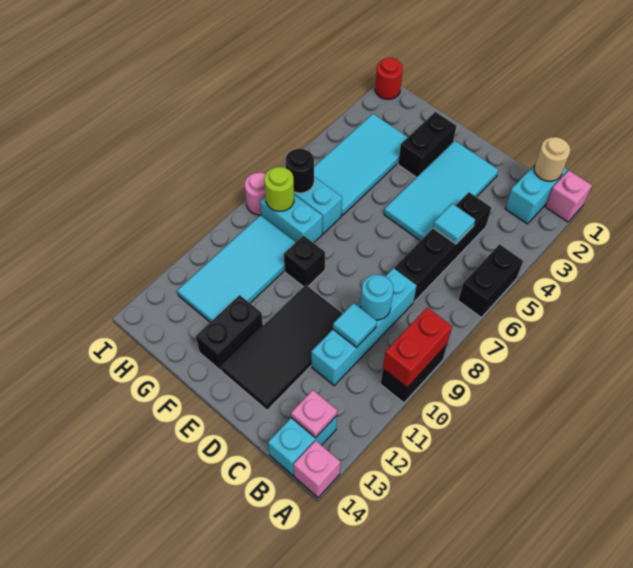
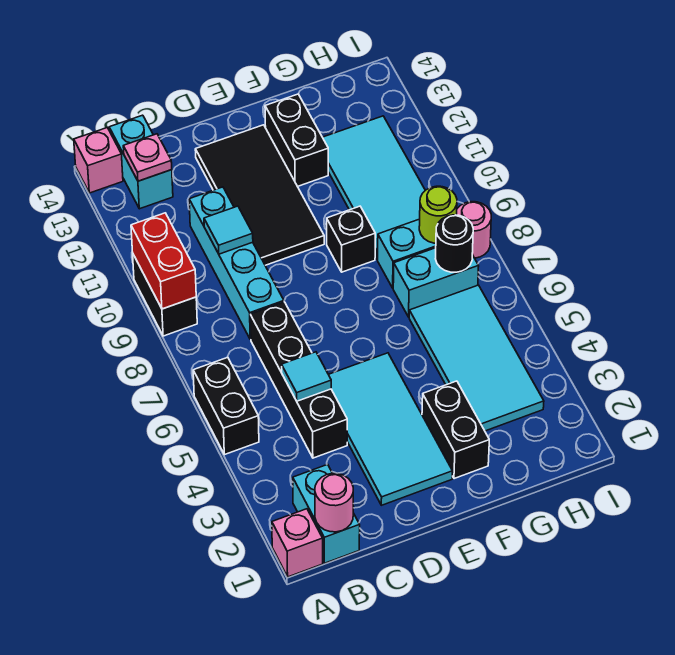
tan round brick B1 level 2 -> pink round brick B1 level 2
cyan round brick C9 level 2 -> none
red round brick I1 level 1 -> none

